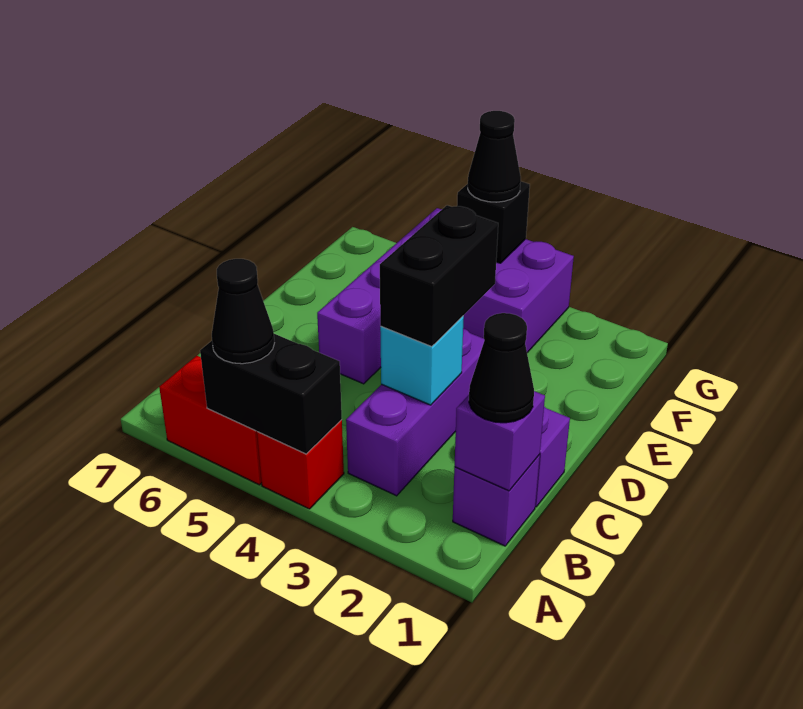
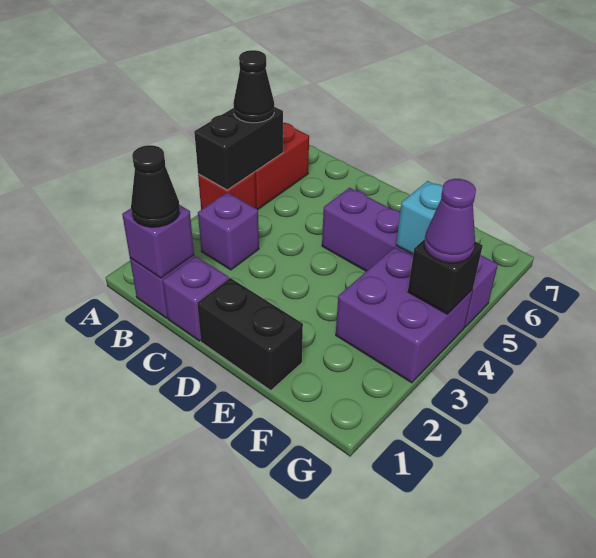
purple brick B3:D3 level 1 -> purple brick B3 level 1
cyan brick C3 level 2 -> cyan brick F5 level 2
black brick C3:D3 level 3 -> black brick D1:E1 level 1
black cone G4 level 3 -> purple cone G4 level 3

